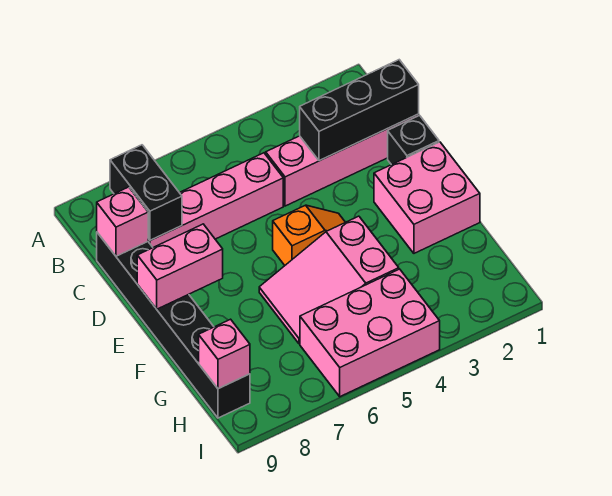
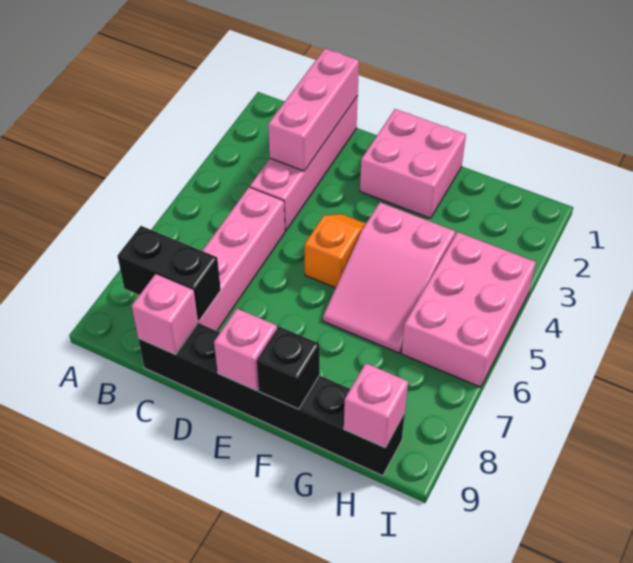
black brick C1:C3 level 2 -> pink brick C1:C3 level 2
black brick D1 level 1 -> black brick F9 level 2
pink brick E8:E9 level 2 -> pink brick E9 level 2

